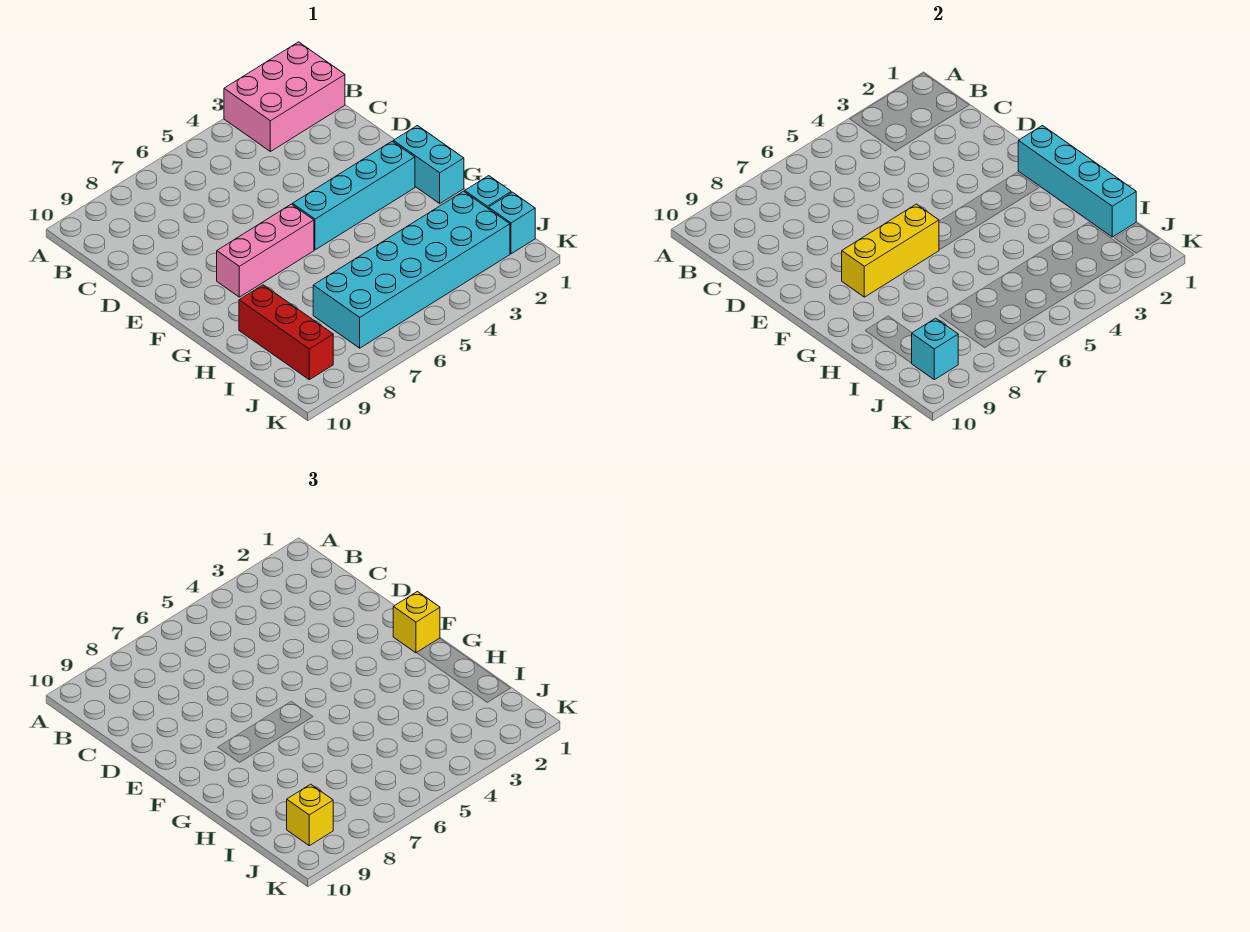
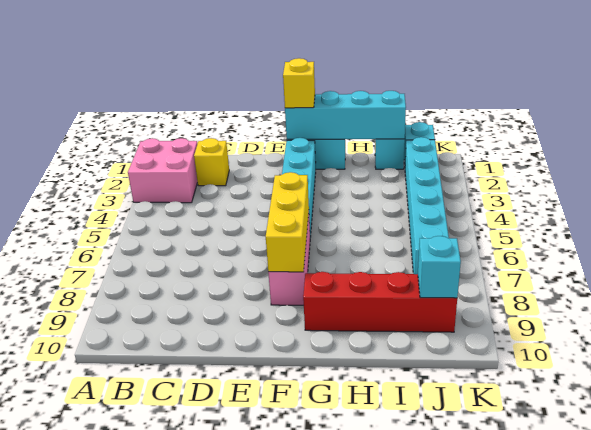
pink brick A1:B3 level 1 -> pink brick A2:B3 level 1
red brick H9:J9 level 1 -> red brick G9:J9 level 1
cyan brick I2:J7 level 1 -> cyan brick J2:J7 level 1
yellow brick J9 level 3 -> yellow brick C2 level 1

